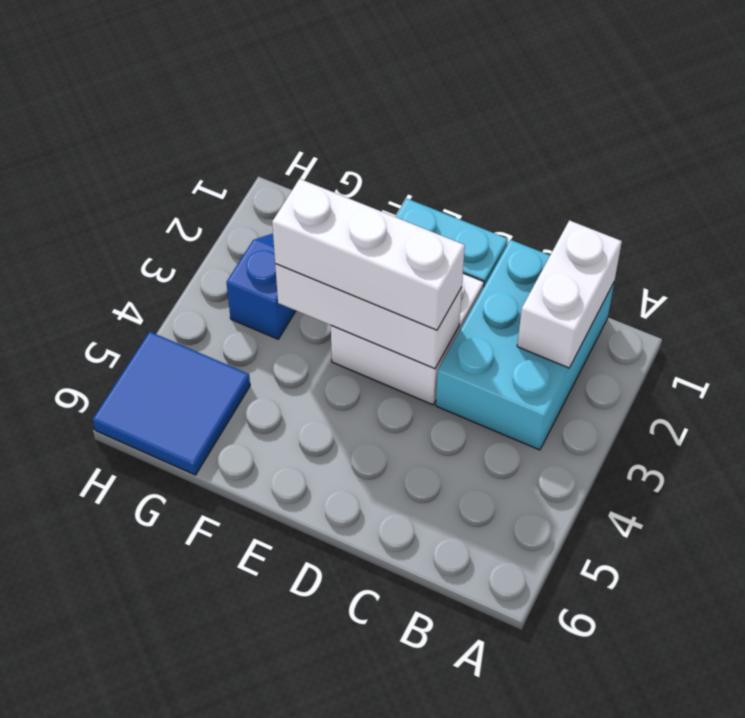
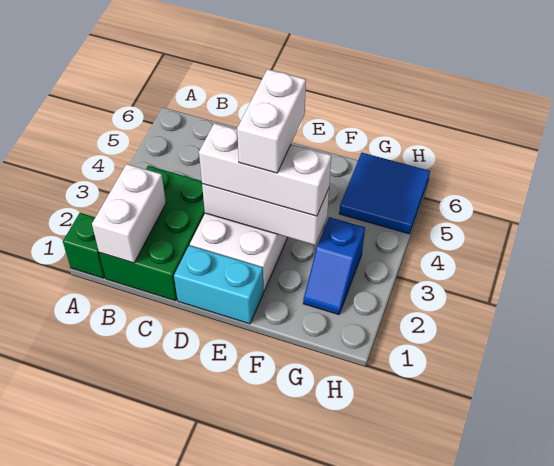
none -> green brick A1 level 1
cyan brick B1:C3 level 1 -> green brick B1:C3 level 1
none -> white brick E3:E4 level 4

